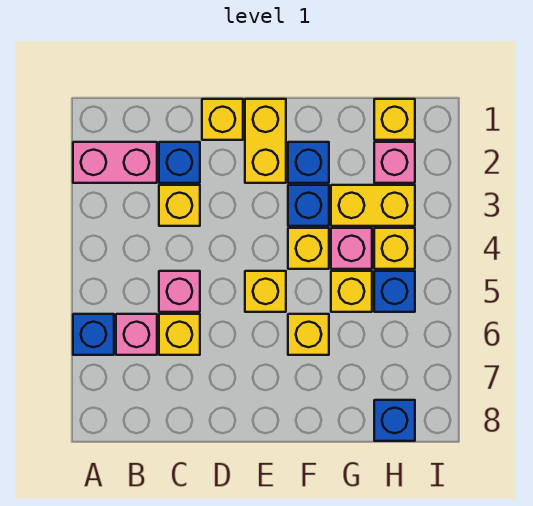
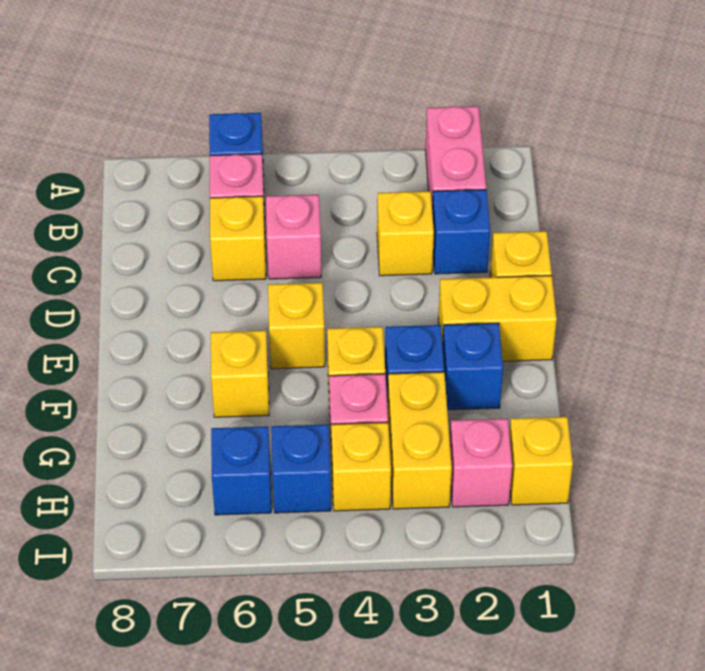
yellow brick G5 level 1 -> none
blue brick H8 level 1 -> blue brick H6 level 1

